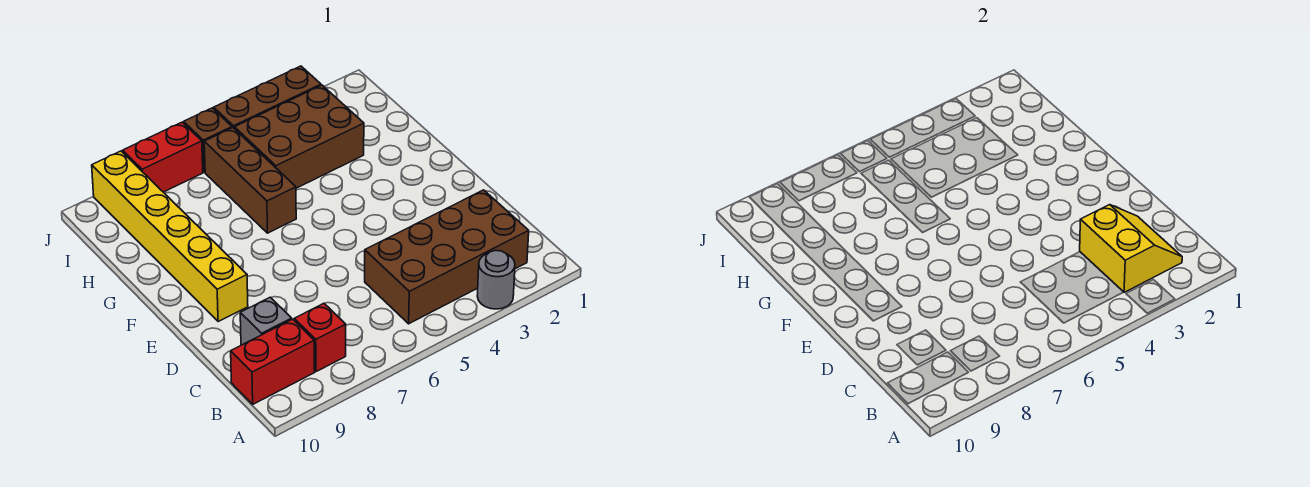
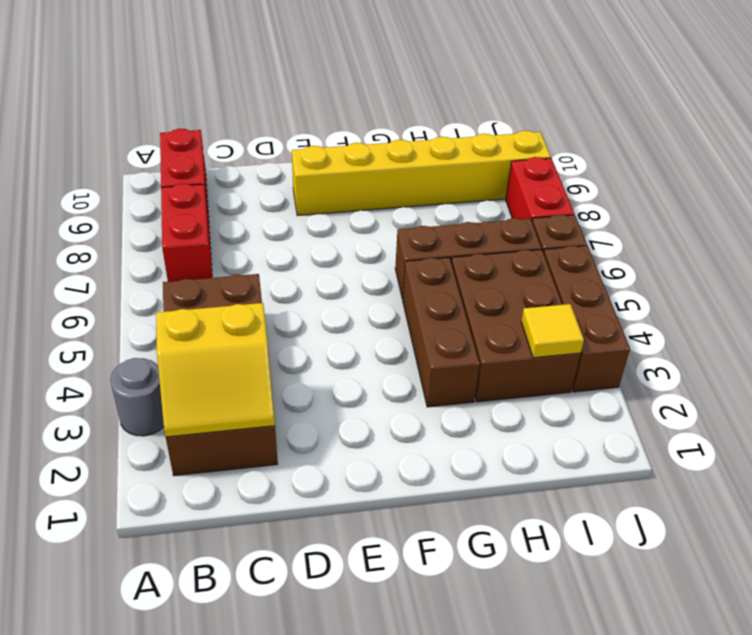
red brick B8 level 1 -> red brick B7:B8 level 1
grey brick C9 level 1 -> none
none -> brown brick G3:G5 level 1
none -> yellow tile I3 level 2

